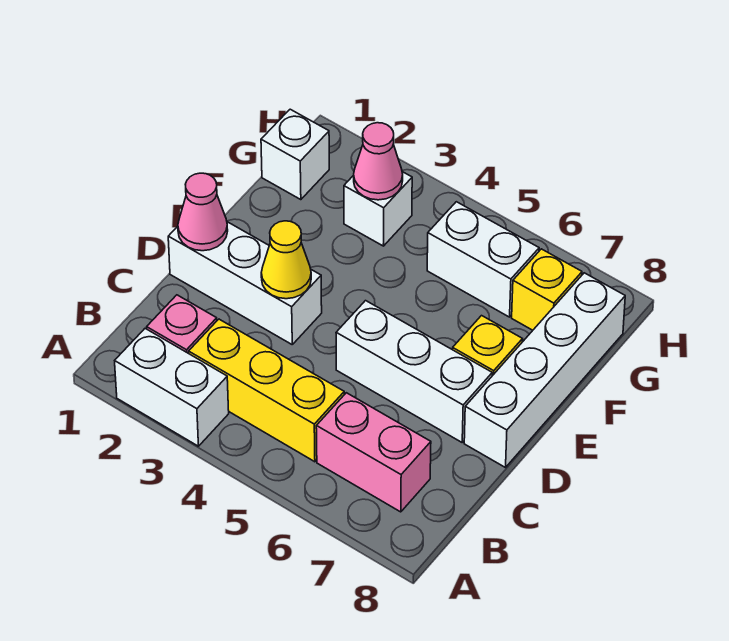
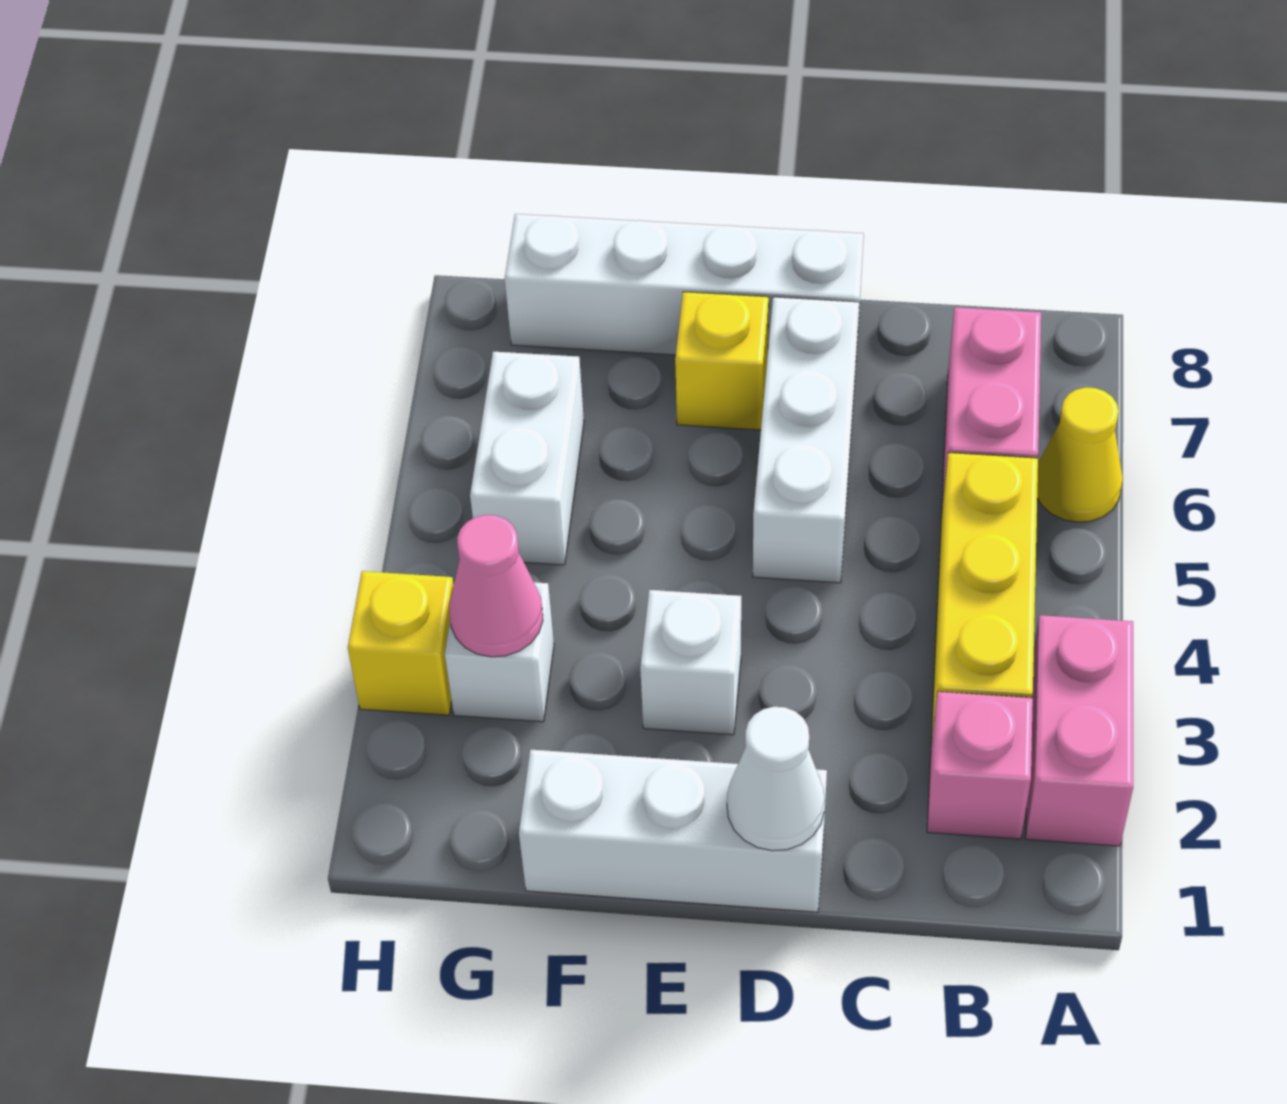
white brick A2:A3 level 1 -> pink brick A2:A3 level 1
white brick D1:D3 level 1 -> white brick D1:F1 level 1
pink cone D1 level 2 -> white cone D1 level 2
yellow cone D3 level 2 -> yellow cone A6 level 1
white brick G1 level 1 -> white brick E3 level 1
yellow brick G7 level 1 -> yellow brick H3 level 1

